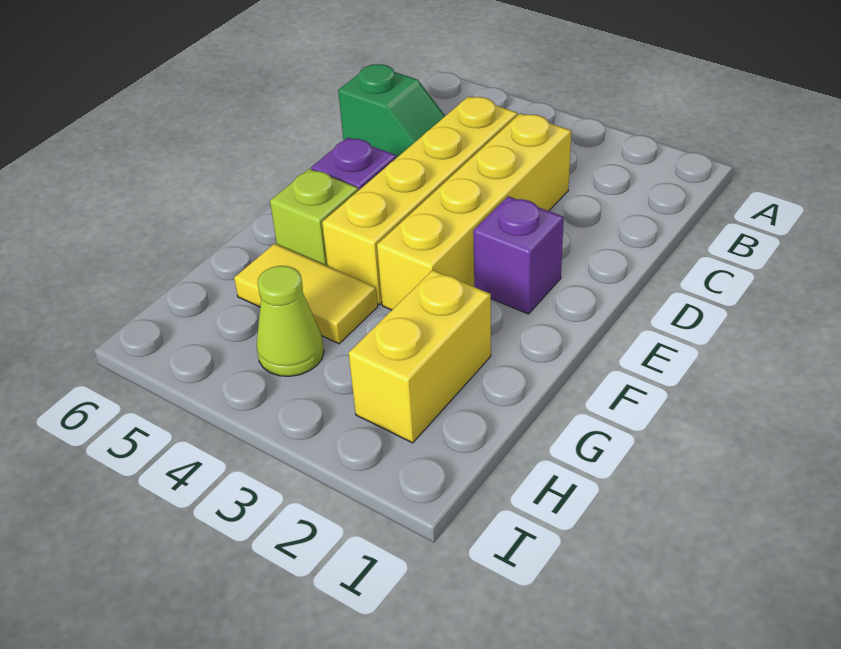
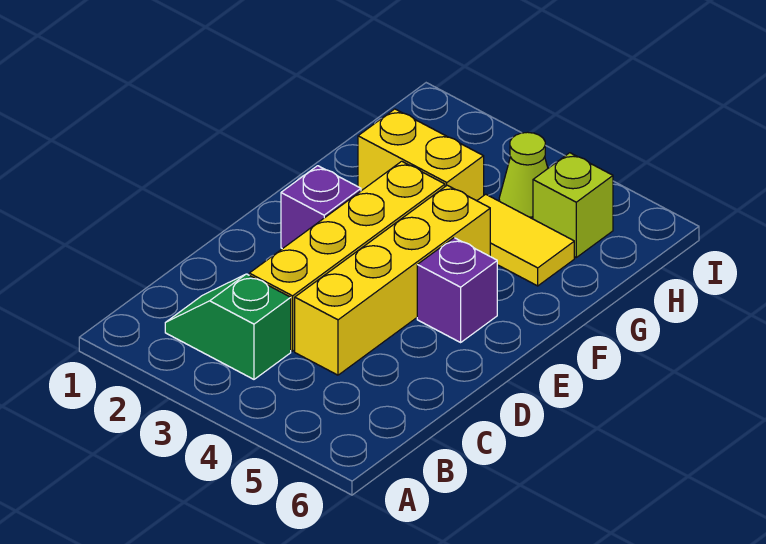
green slope C5:C6 level 1 top 6 -> green slope B2:B3 level 1 top 3
lime brick F5 level 1 -> lime brick H5 level 1
yellow brick G2:H2 level 1 -> yellow brick G2:G3 level 1

